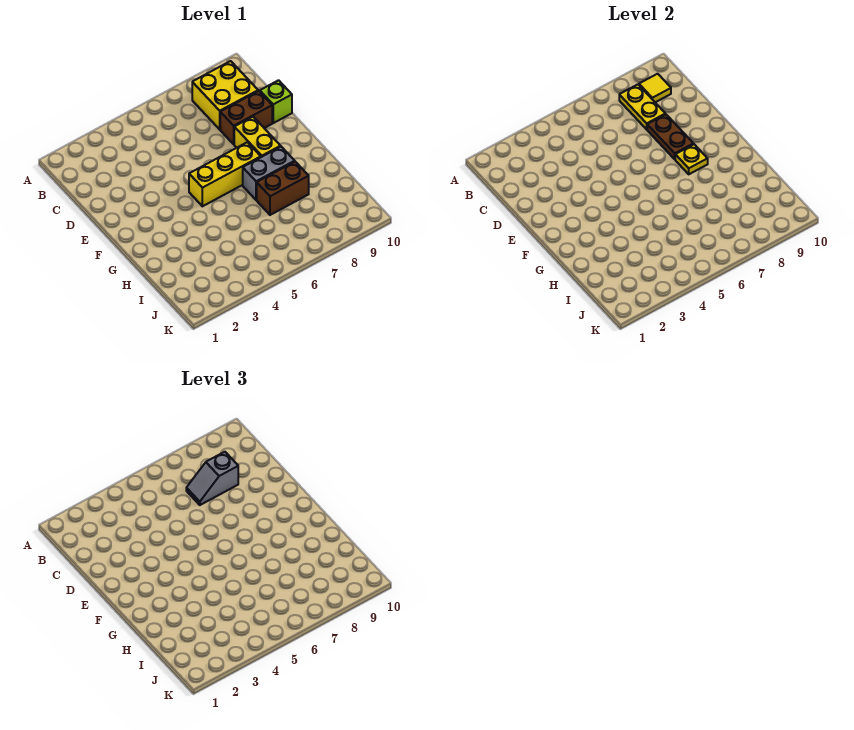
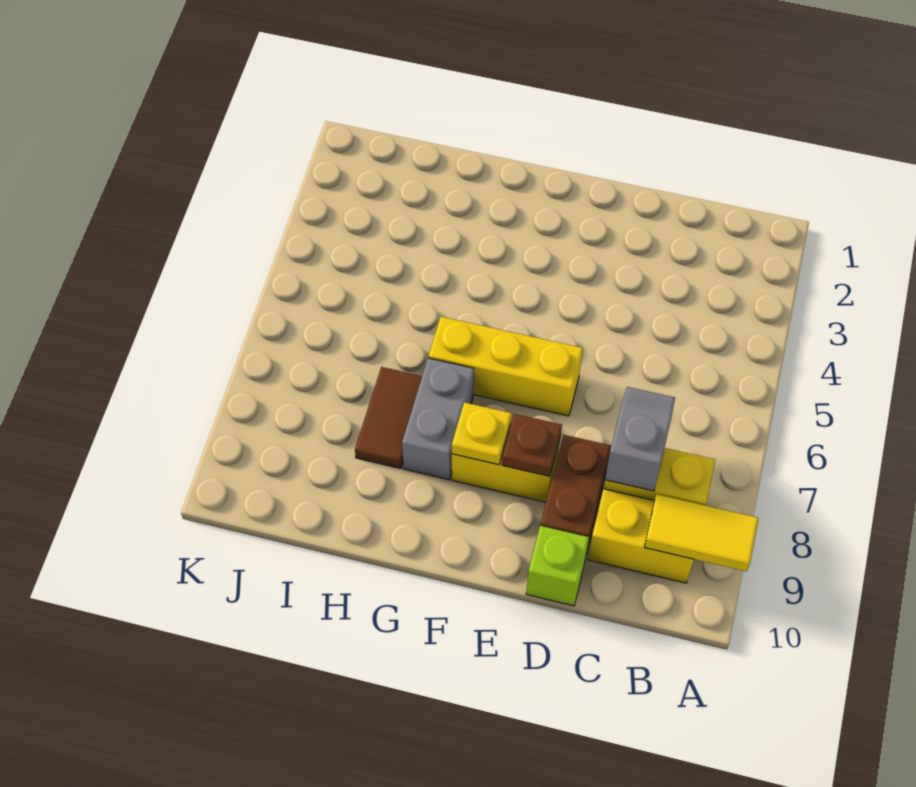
yellow tile B9 level 2 -> yellow tile A9:B9 level 2
brown plate D8:E8 level 2 -> brown plate E8 level 2
yellow brick F5:F7 level 1 -> yellow brick E6:G6 level 1
brown brick H7:H8 level 1 -> brown tile H7:H8 level 1

